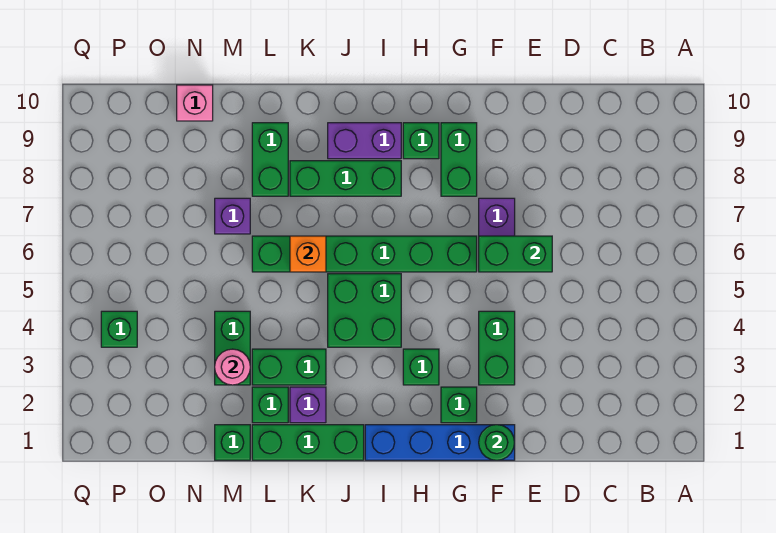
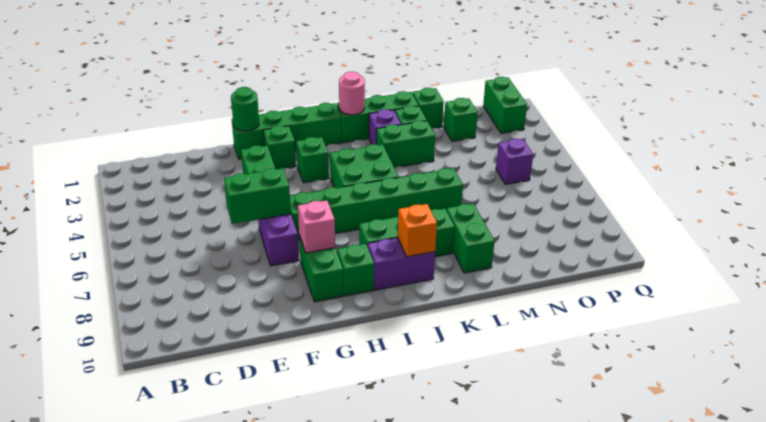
blue brick F1:I1 level 1 -> green brick F1:I1 level 1
orange brick K6 level 2 -> orange brick J9 level 2
green brick M3:M4 level 1 -> green brick P1:P2 level 1
pink round brick M3 level 2 -> pink round brick J1 level 2
purple brick M7 level 1 -> purple brick O5 level 1
pink brick N10 level 1 -> pink brick G8 level 2
green brick P4 level 1 -> green brick N2 level 1

